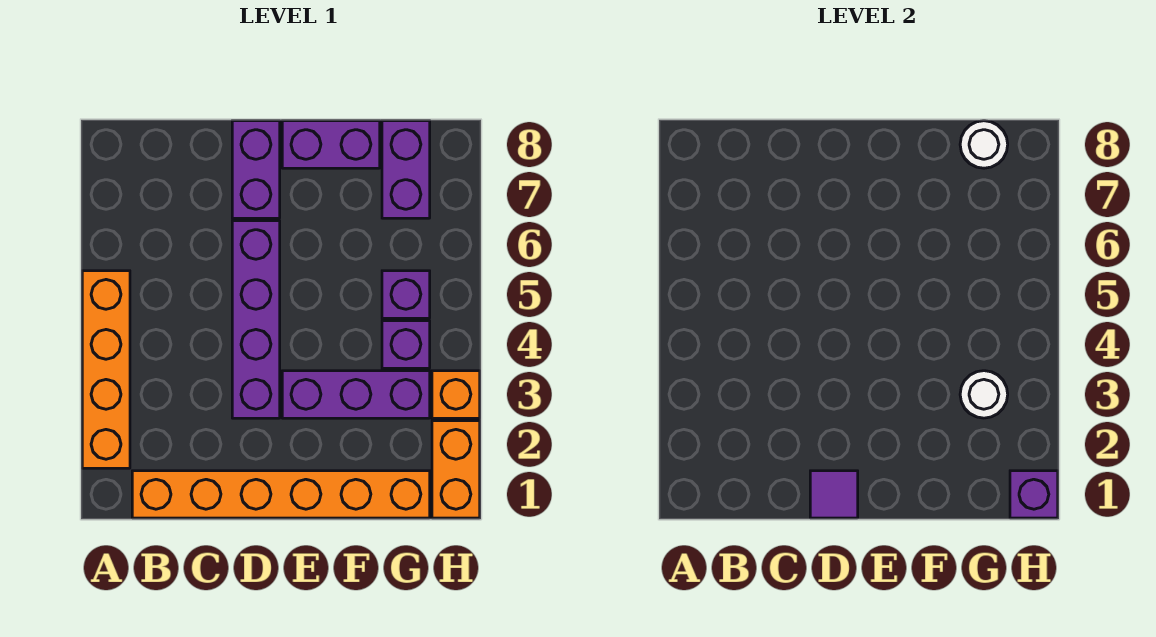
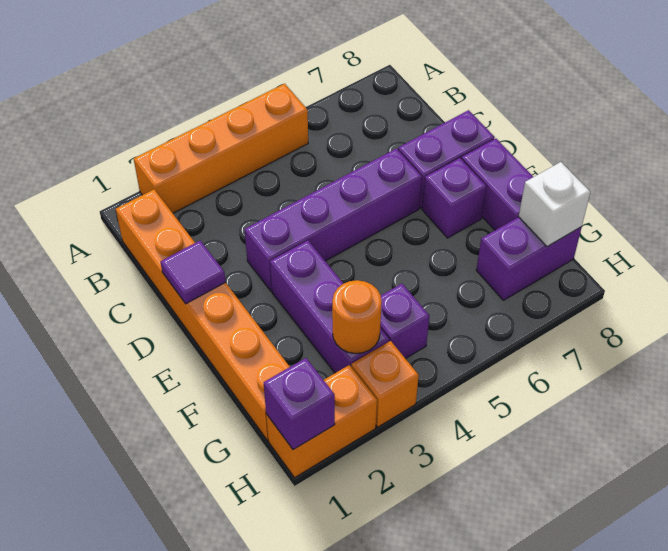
white round brick G3 level 2 -> orange round brick G3 level 2
purple brick G5 level 1 -> purple brick E7 level 1
white round brick G8 level 2 -> white brick G8 level 2

